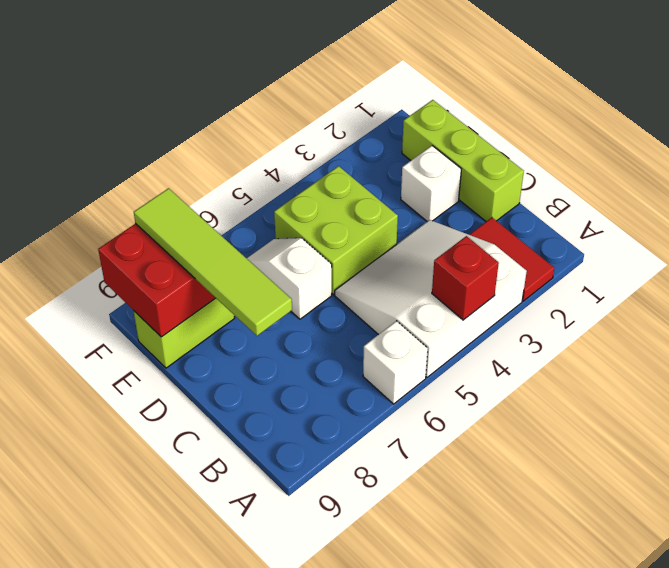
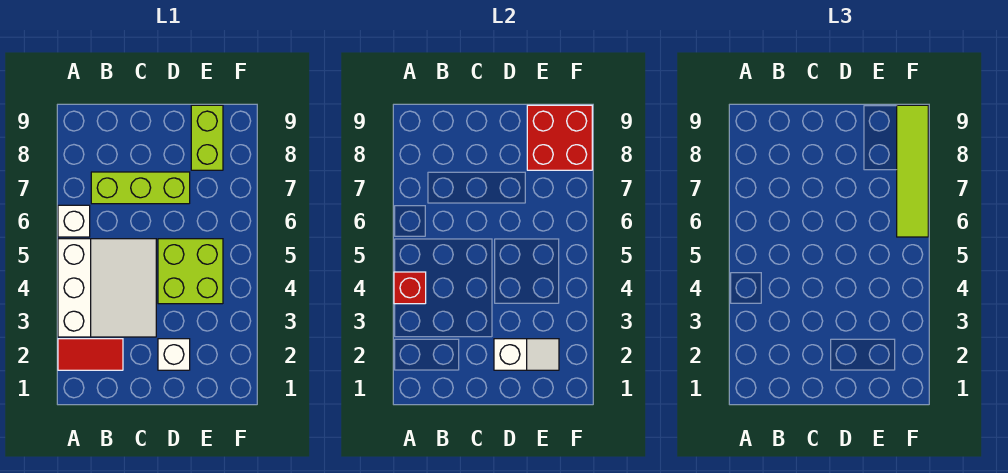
lime brick C1:E1 level 1 -> lime brick B7:D7 level 1
lime tile C8:F8 level 3 -> lime tile F6:F9 level 3
white slope D6:E6 level 1 top D -> white slope D2:E2 level 2 top D

